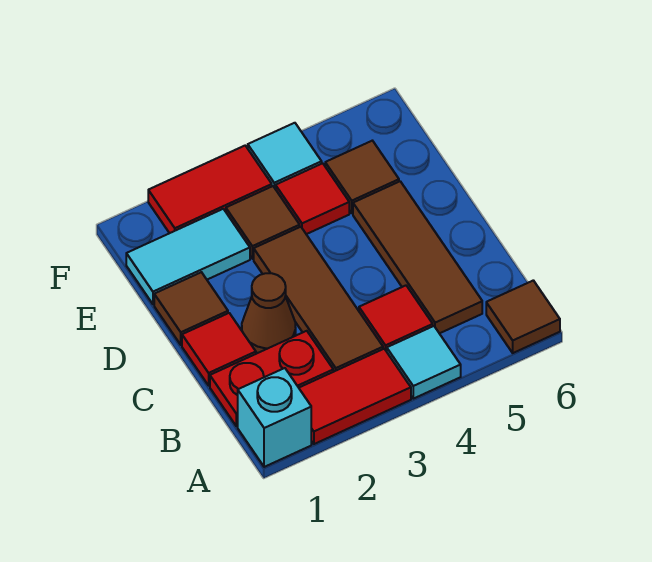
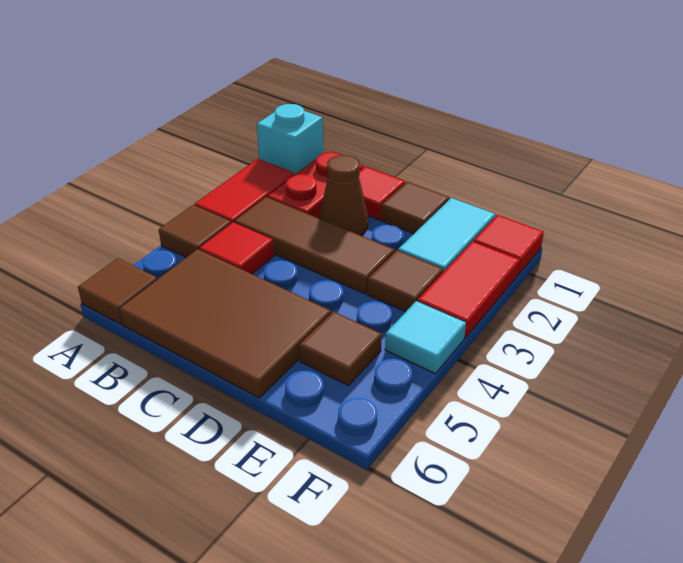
cyan tile A4 level 1 -> brown tile A4 level 1
brown tile B5:D5 level 1 -> brown tile B5:D6 level 1
red tile E4 level 1 -> red tile F1 level 1

